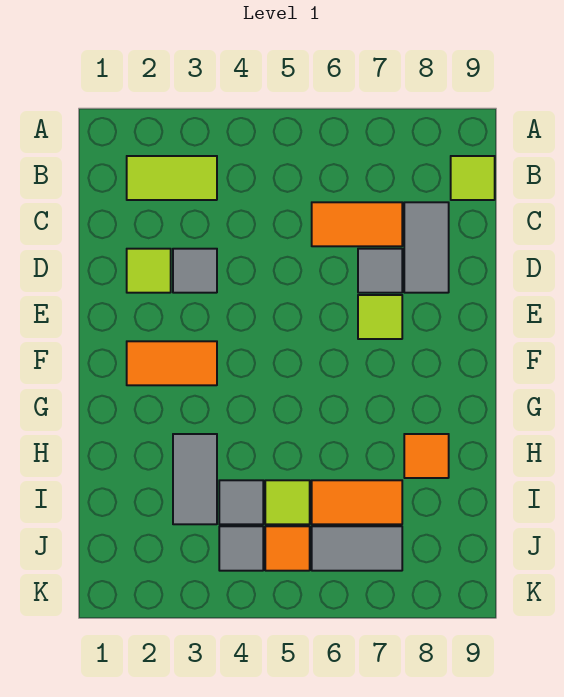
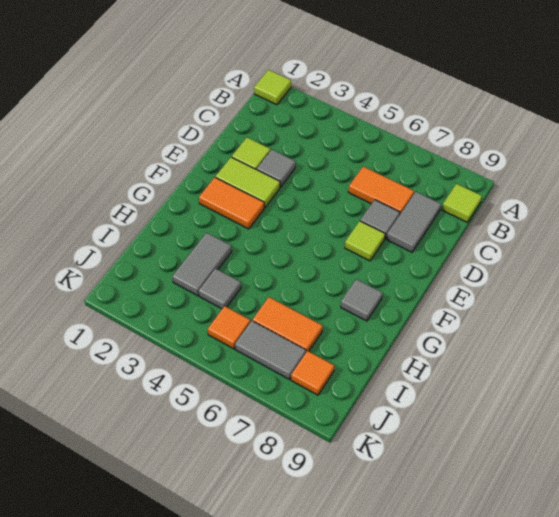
lime tile B2:B3 level 1 -> lime tile E2:E3 level 1
orange tile H8 level 1 -> orange tile J8 level 1
lime tile I5 level 1 -> lime tile A1 level 1
grey tile J4 level 1 -> grey tile G8 level 1

